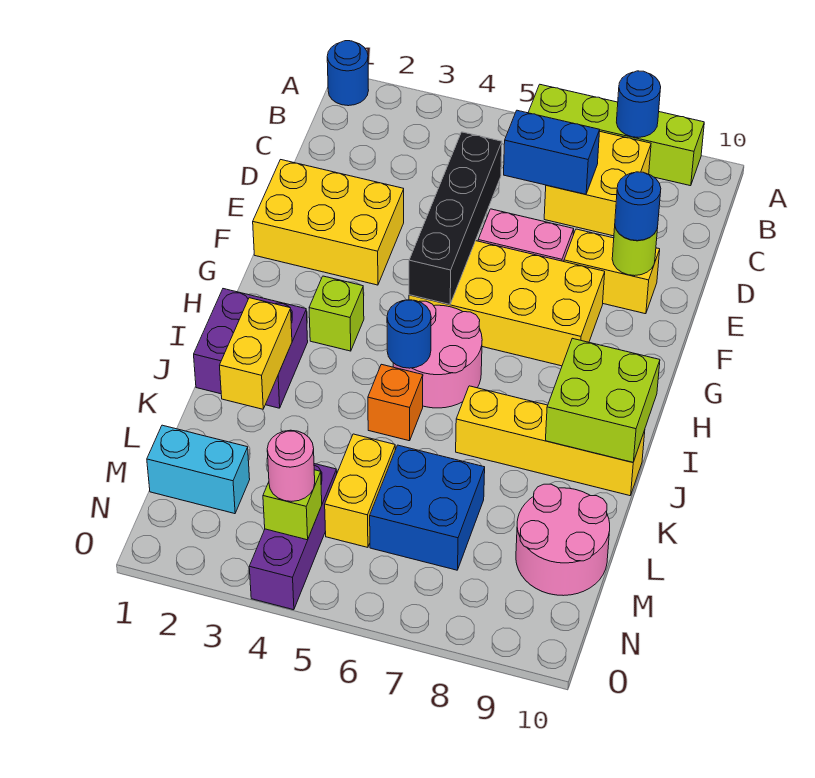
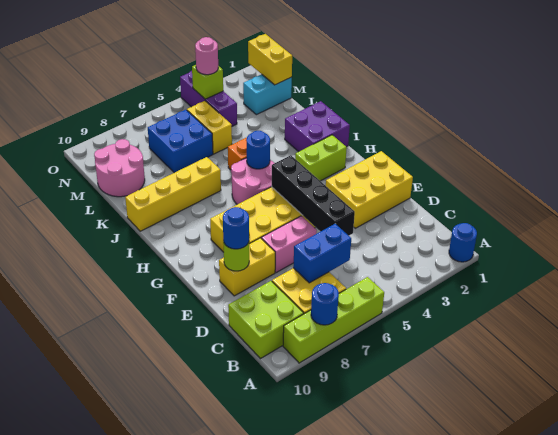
lime brick H3 level 1 -> lime brick H2:H3 level 1
lime brick I9:J10 level 2 -> lime brick B9:C10 level 1
yellow brick J2:K2 level 2 -> yellow brick M1:N1 level 2

